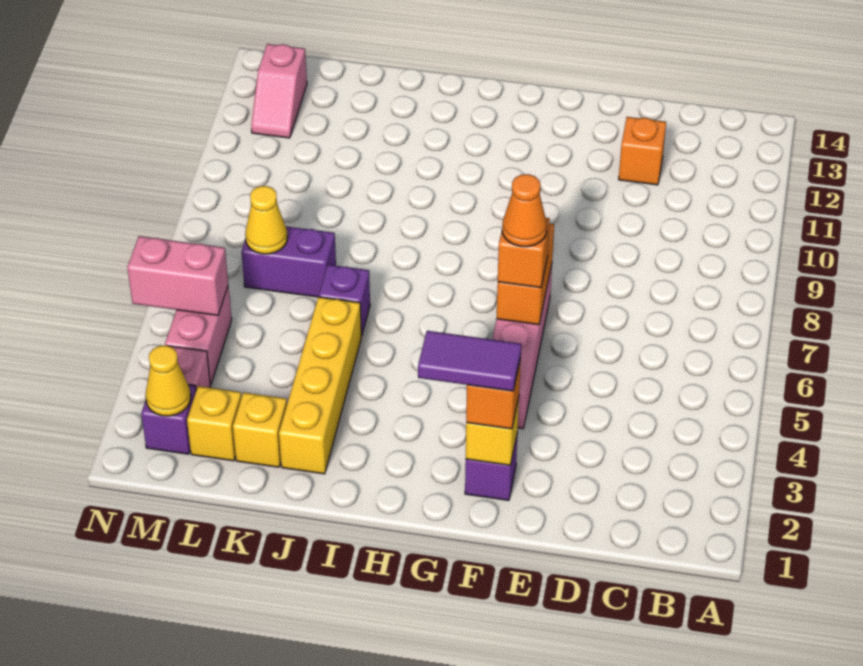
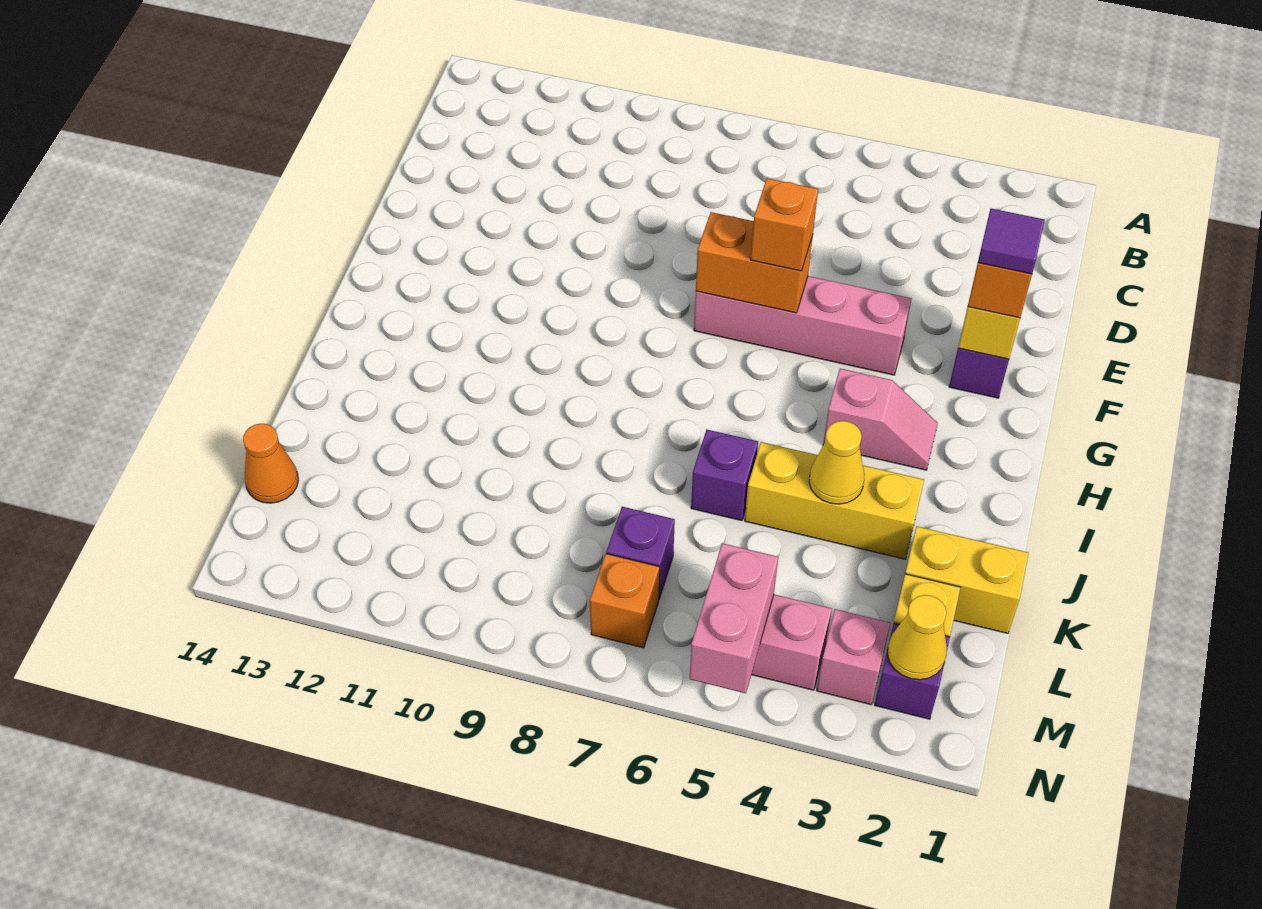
orange brick D12 level 1 -> orange brick M7 level 1
purple tile F2:G2 level 4 -> purple tile F2 level 4
orange cone F6 level 4 -> orange cone L14 level 1
yellow brick J2:J5 level 1 -> yellow brick J3:J5 level 1
yellow brick K2 level 1 -> yellow brick K1:K2 level 1
purple brick K7:L7 level 1 -> purple brick L7 level 1
yellow cone L7 level 2 -> yellow cone J4 level 2
pink slope M12:M13 level 1 top 13 -> pink slope H3:H4 level 1 top 4

